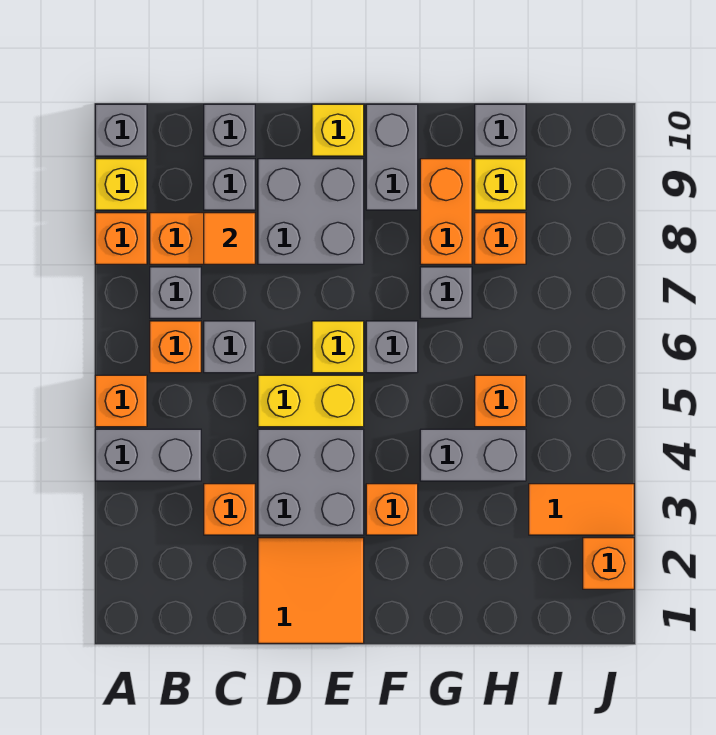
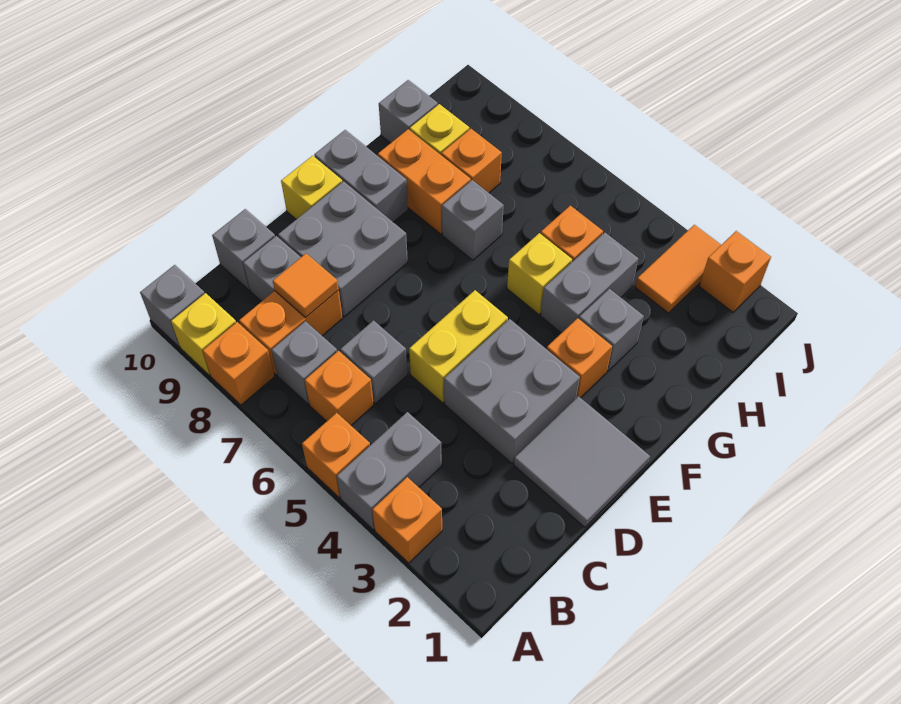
orange brick C3 level 1 -> orange brick A3 level 1
orange tile D1:E2 level 1 -> grey tile D1:E2 level 1
yellow brick E6 level 1 -> yellow brick G5 level 1
grey brick F6 level 1 -> grey brick G3 level 1

